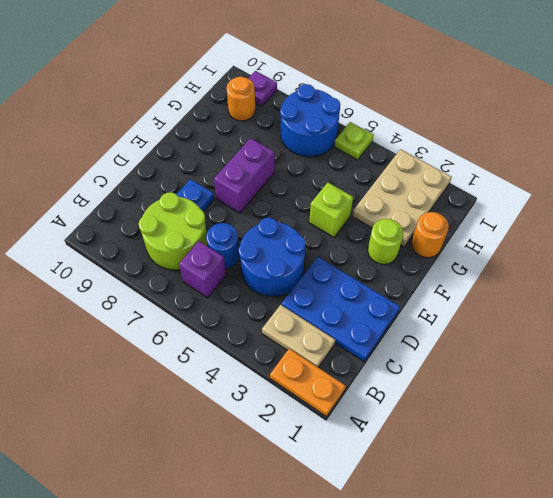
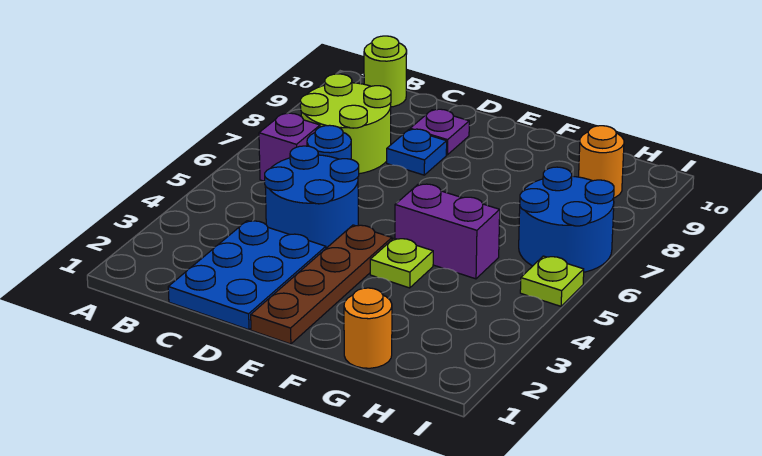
orange plate A1:A2 level 1 -> none
tan plate B2:B3 level 1 -> none
none -> brown plate E1:E4 level 1
purple brick E7:F7 level 1 -> purple brick F5:G5 level 1
lime round brick F2 level 1 -> lime round brick B10 level 1
lime brick F4 level 1 -> lime plate F4 level 1
tan plate G2:I3 level 1 -> none
purple plate I9 level 1 -> purple plate D9 level 1

